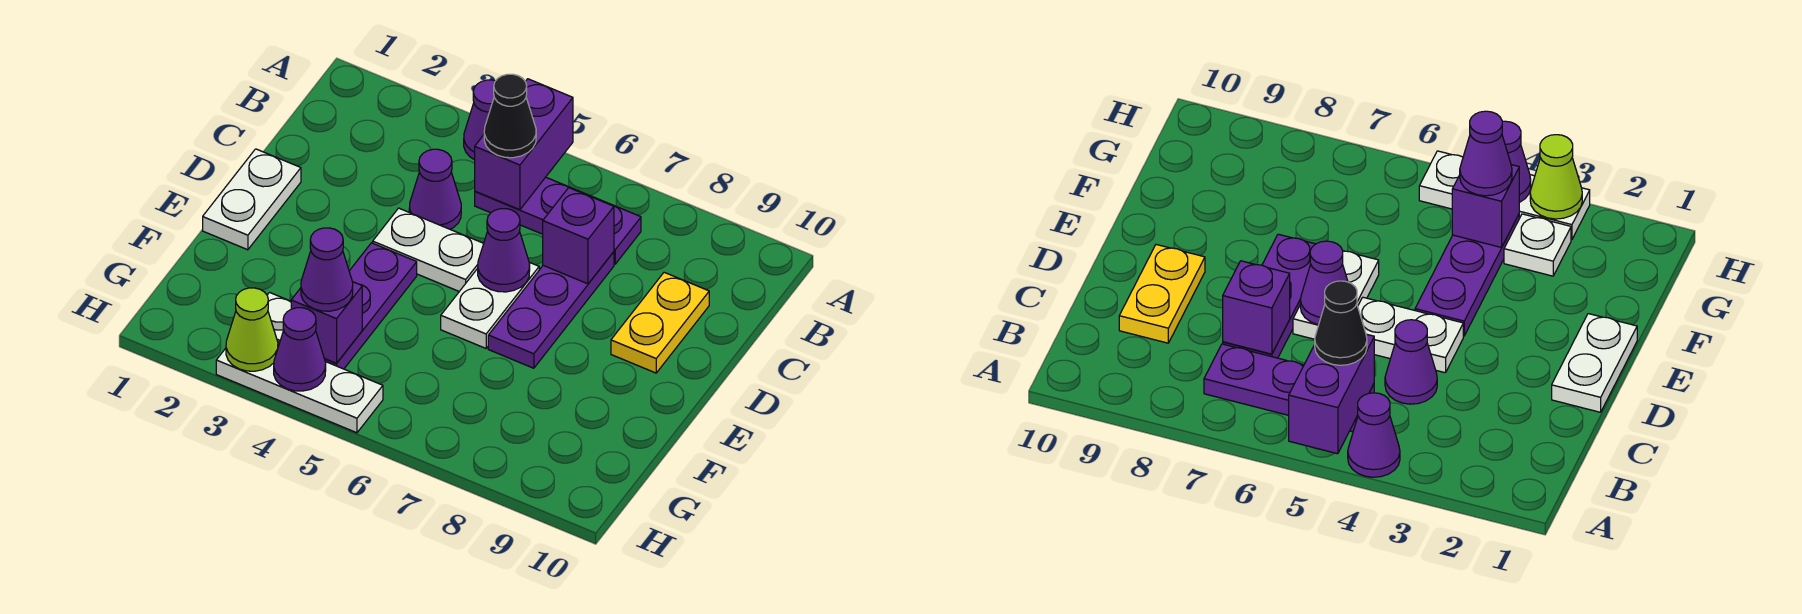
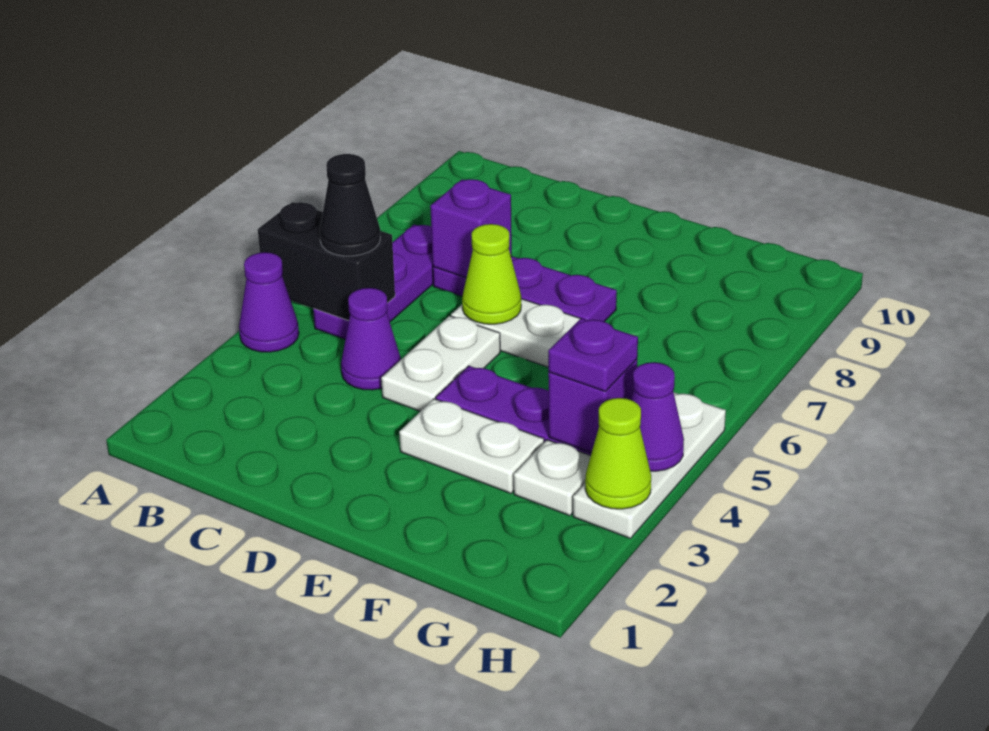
purple brick A5:B5 level 2 -> black brick A5:B5 level 2
yellow plate C9:D9 level 1 -> none
white plate D1:E1 level 1 -> white plate E3:F3 level 1
purple cone D6 level 2 -> lime cone D6 level 2
purple cone G4 level 3 -> purple plate G4 level 3

